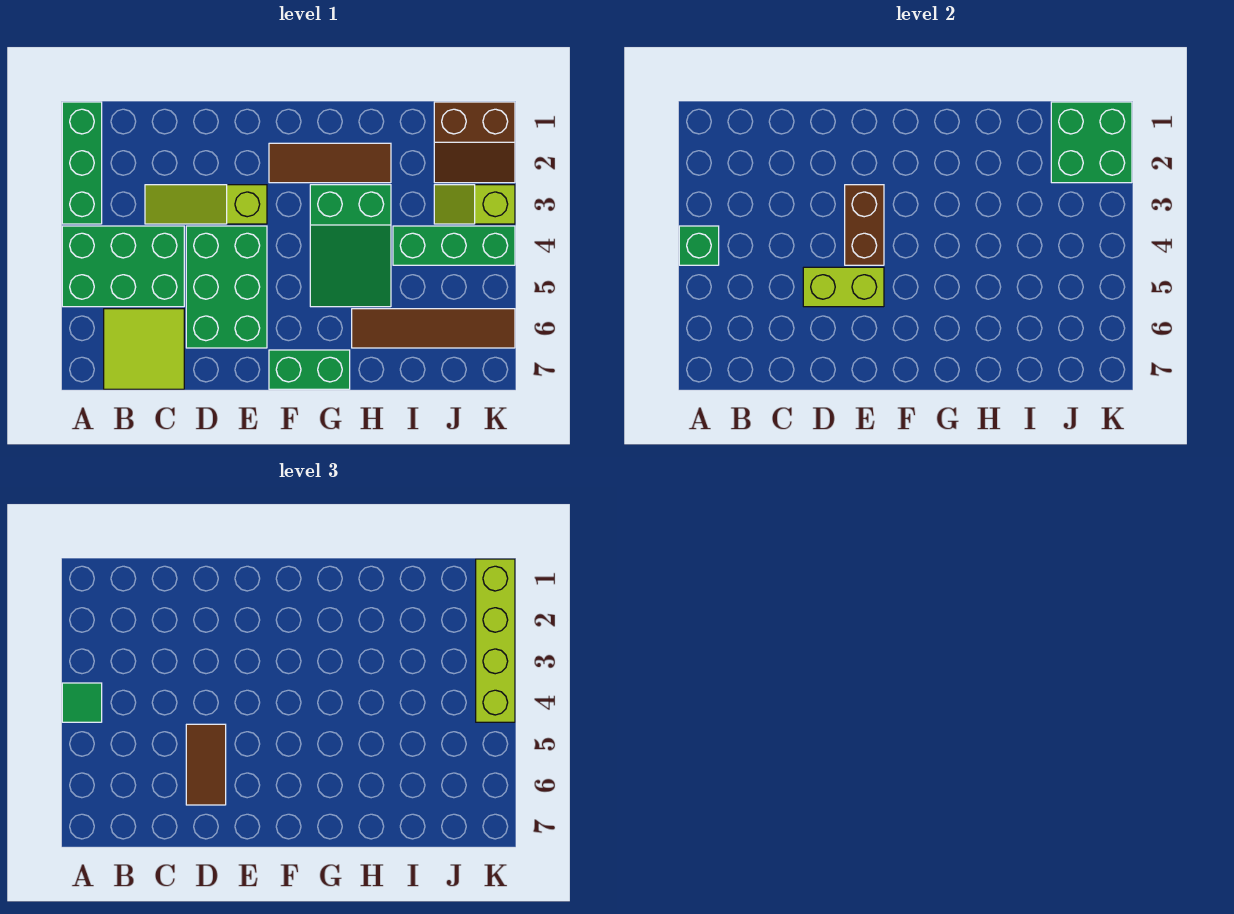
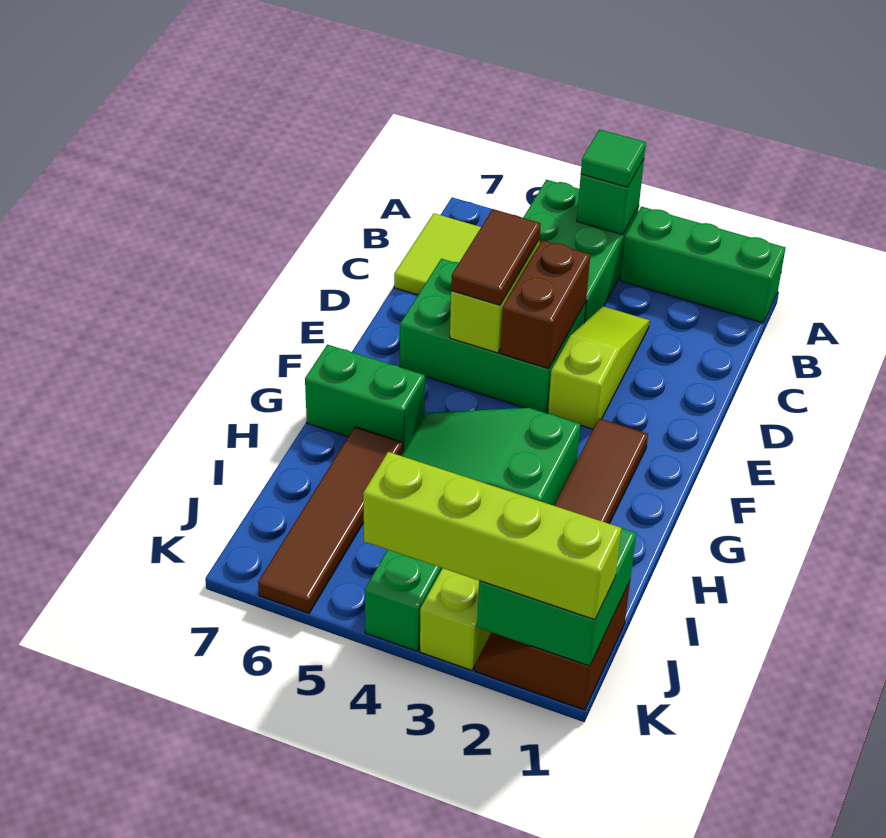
brown tile D5:D6 level 3 -> brown tile D5:E5 level 3
brown brick E3:E4 level 2 -> brown brick D4:E4 level 2
green brick F7:G7 level 1 -> green brick G6:G7 level 1

